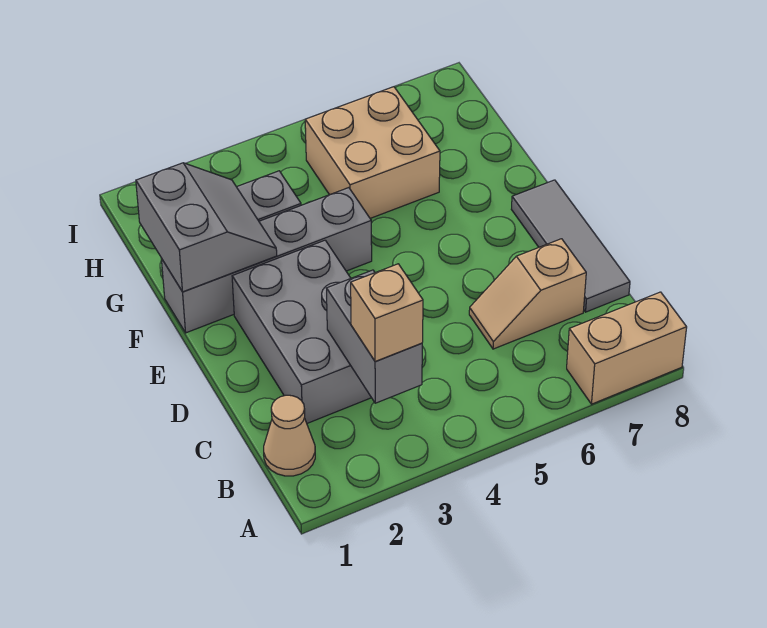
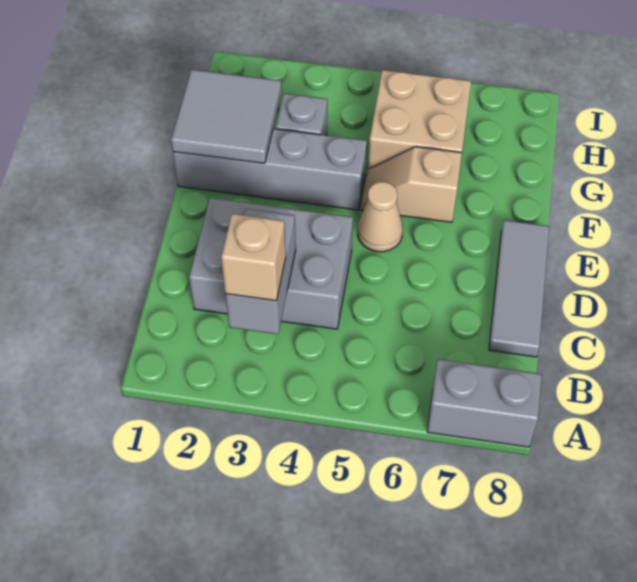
tan brick A7:A8 level 1 -> grey brick A7:A8 level 1
tan cone B1 level 1 -> tan cone E5 level 1
grey brick C2:E3 level 1 -> grey brick C2:D4 level 1
tan slope C6:C7 level 1 top 7 -> tan slope F5:F6 level 1 top 6
grey slope F1:G2 level 2 top 1 -> grey tile F1:G2 level 2

